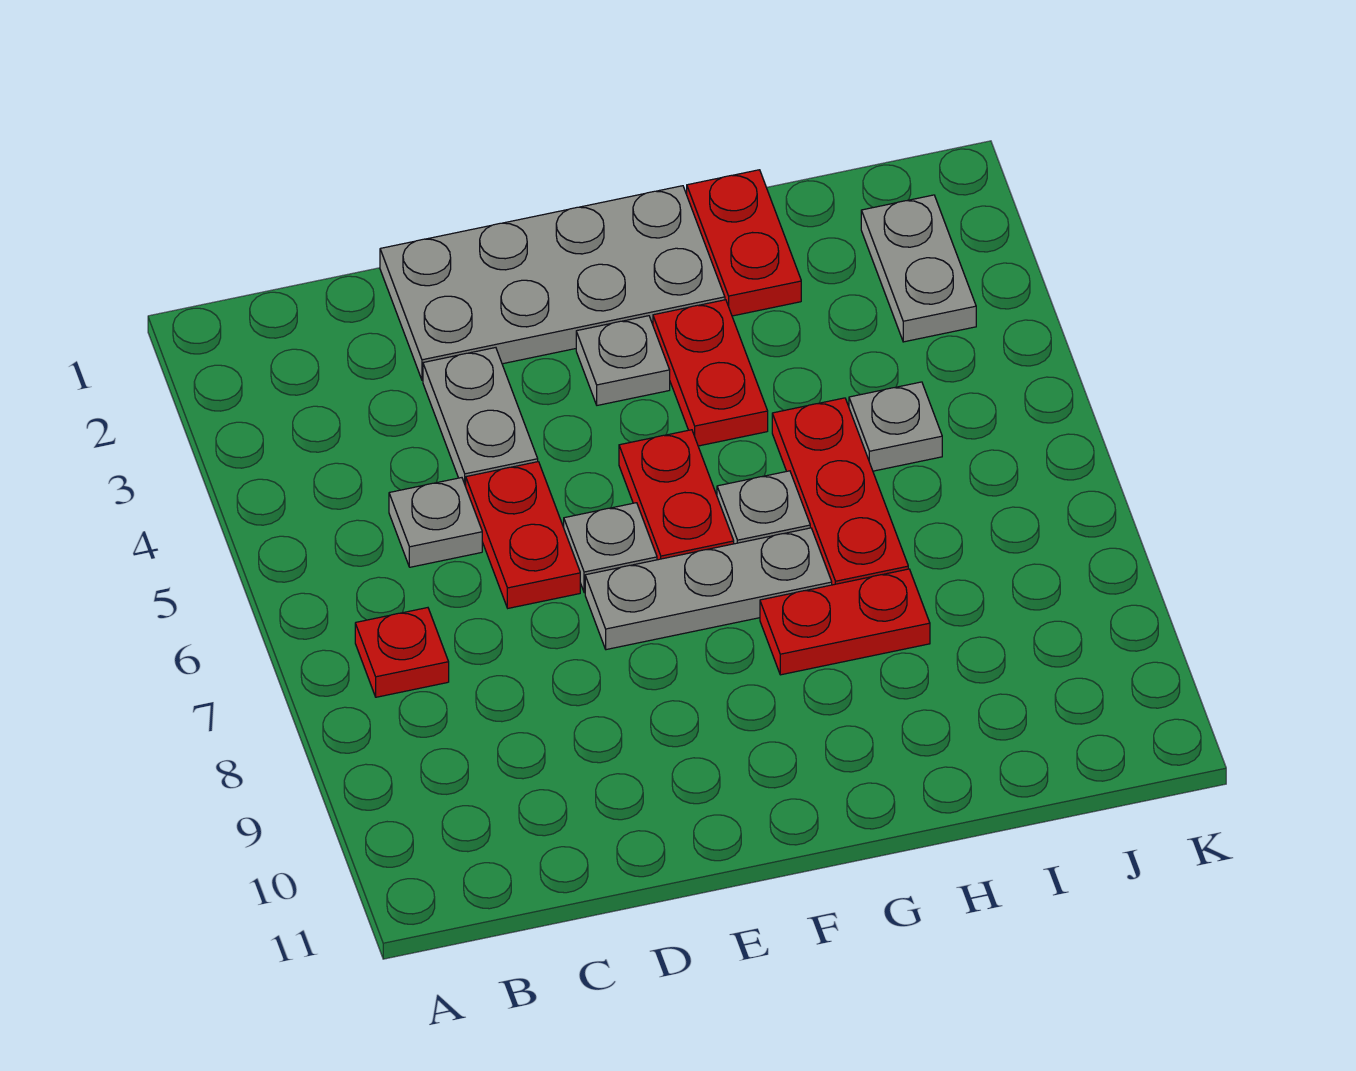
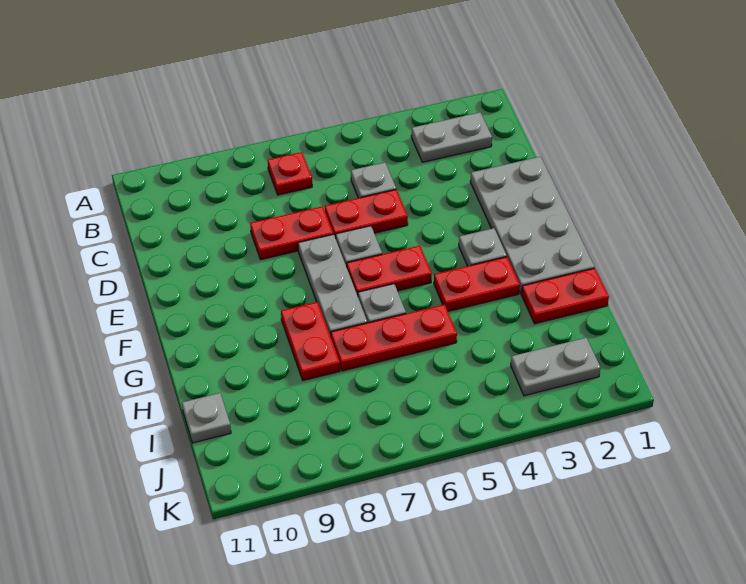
grey plate D3:D4 level 1 -> grey plate B2:B3 level 1
none -> red plate D7:D8 level 1
grey plate I5 level 1 -> grey plate I11 level 1

